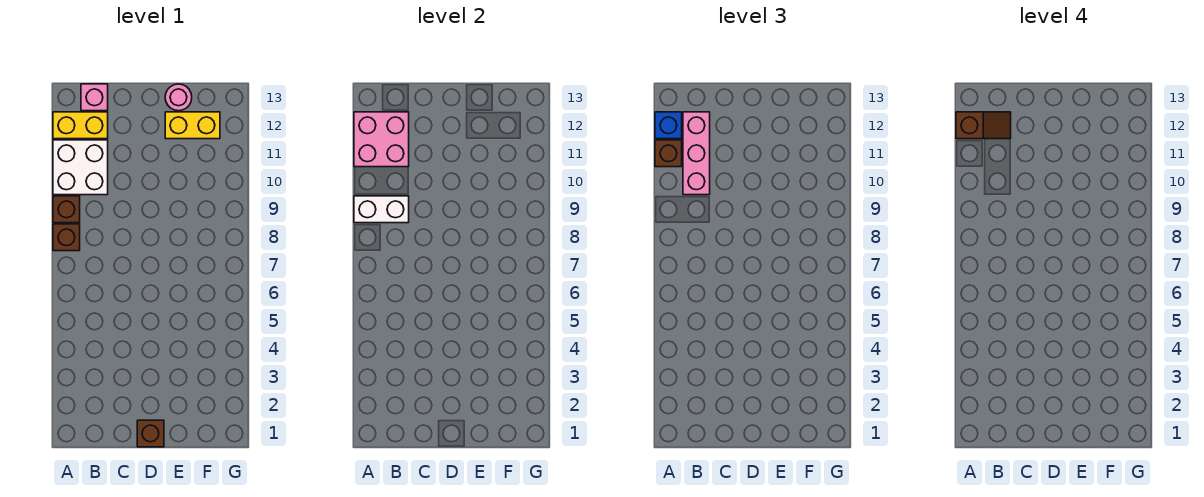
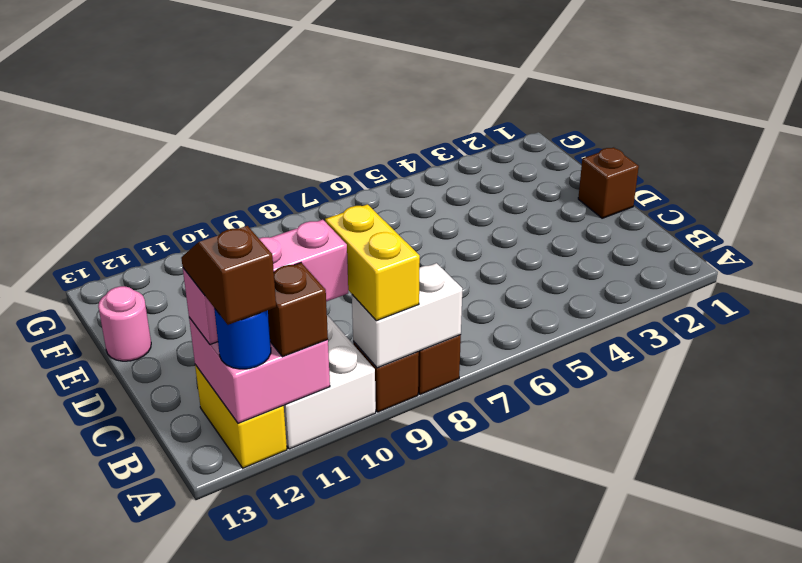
white brick A9:B9 level 2 -> white brick A8:A9 level 2
blue brick A12 level 3 -> blue round brick A12 level 3
pink brick B13 level 1 -> none
yellow brick E12:F12 level 1 -> yellow brick A9:B9 level 3

